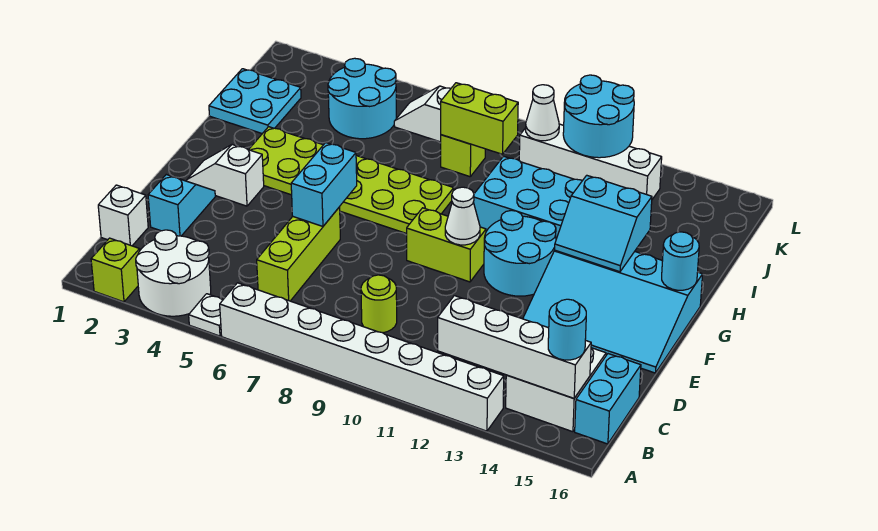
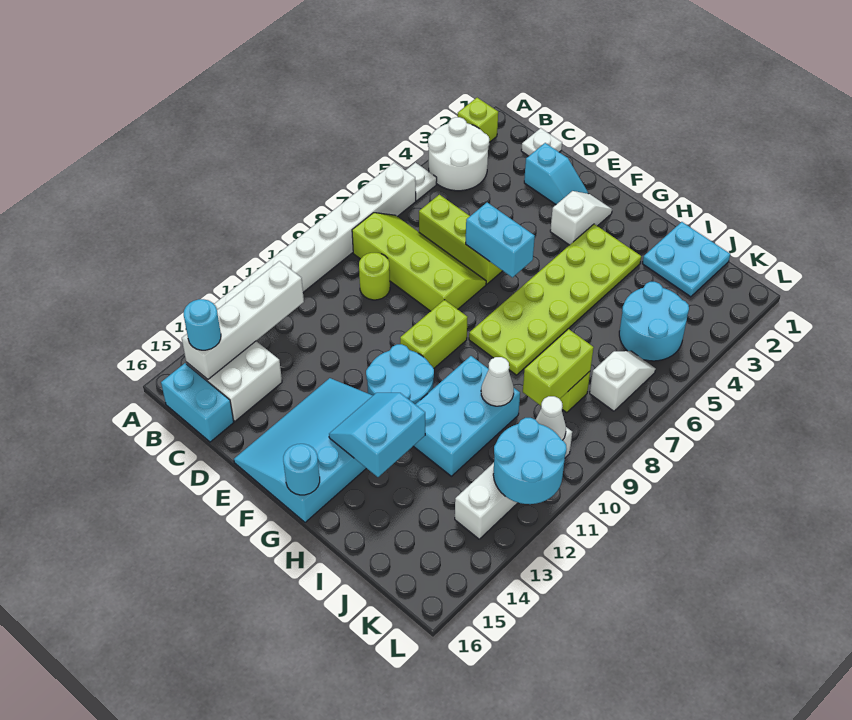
none -> lime slope B7:E8 level 1 top 8
white brick C1 level 1 -> white plate C1 level 1
white cone F10 level 2 -> white cone I10 level 2

